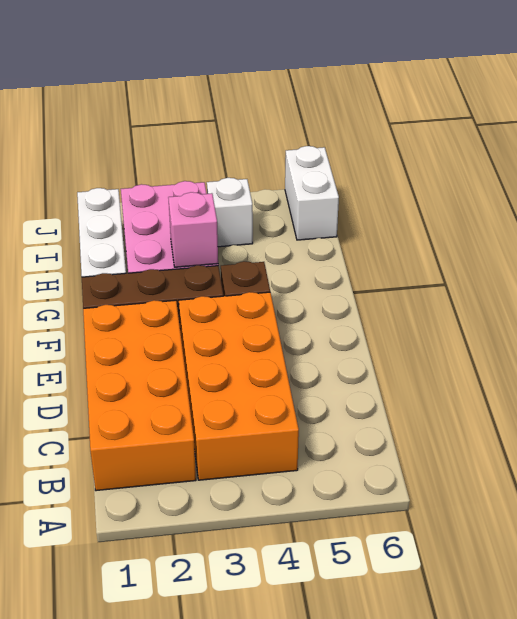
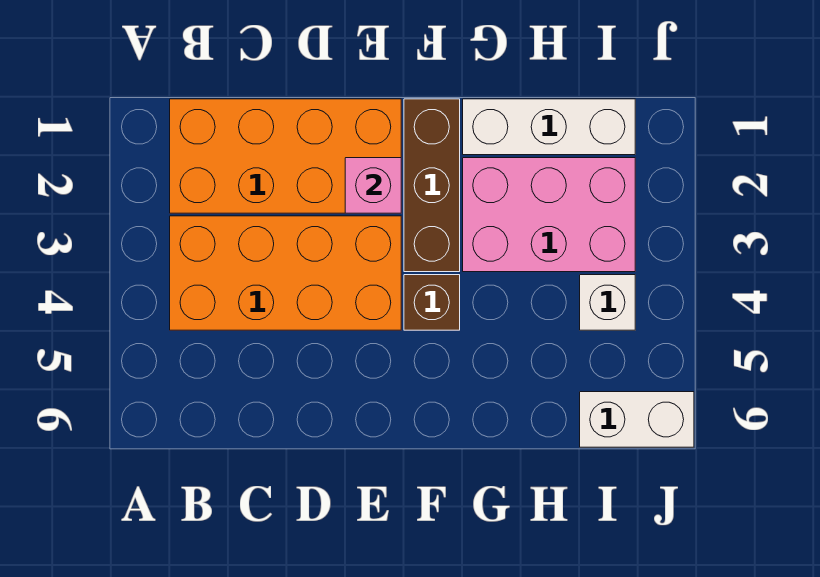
pink brick G3 level 2 -> pink brick E2 level 2

